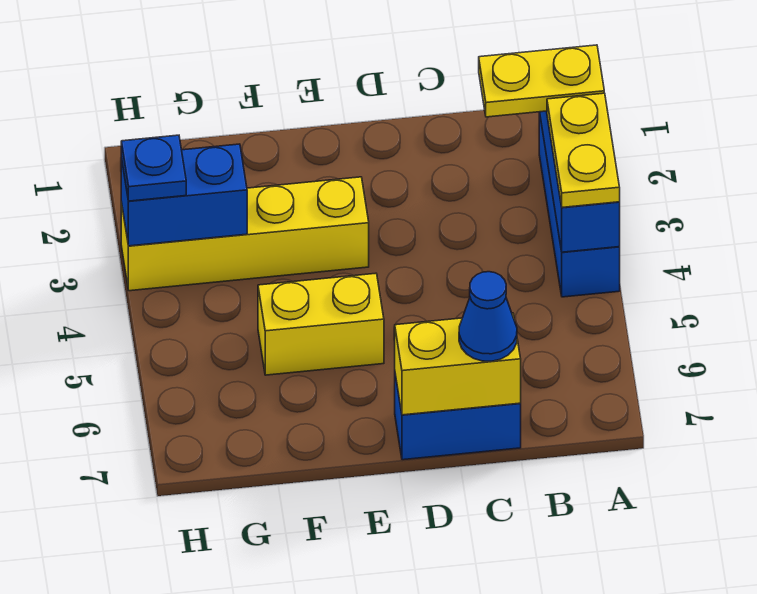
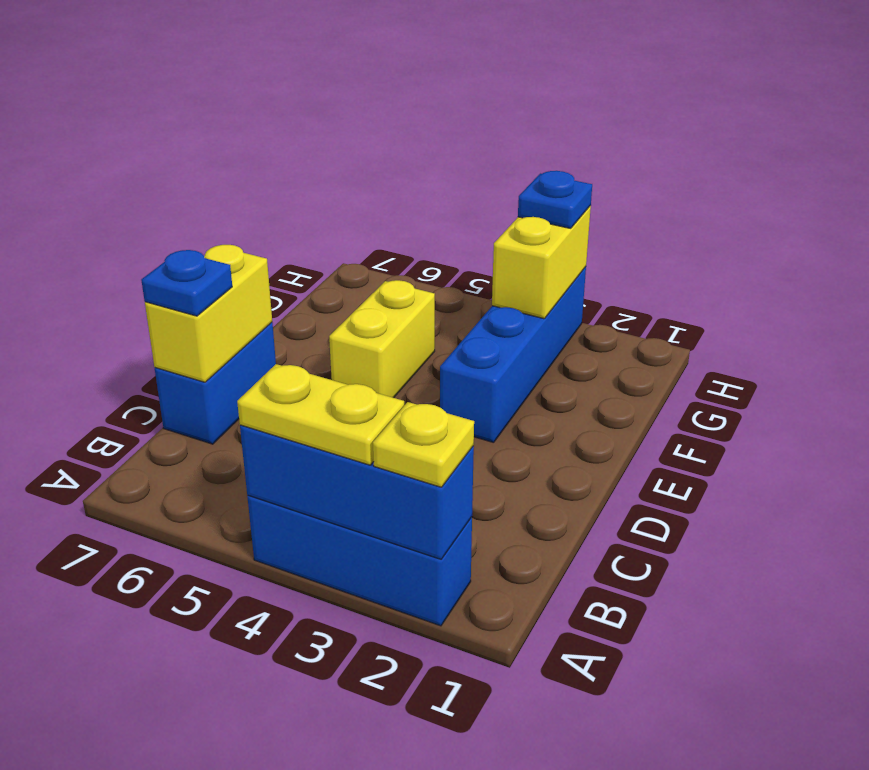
yellow plate A2:B2 level 3 -> yellow plate A2 level 3
blue cone C7 level 3 -> blue plate C7 level 3
yellow brick E3:H3 level 1 -> blue brick E3:H3 level 1
blue brick G3:H3 level 2 -> yellow brick G3:H3 level 2

